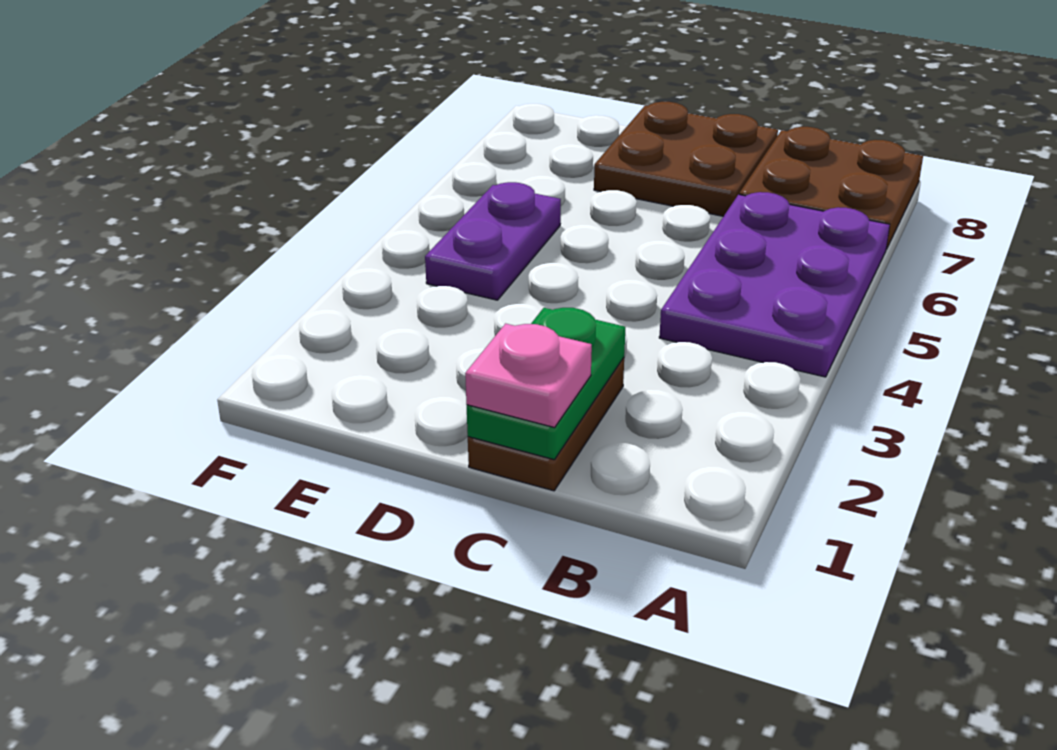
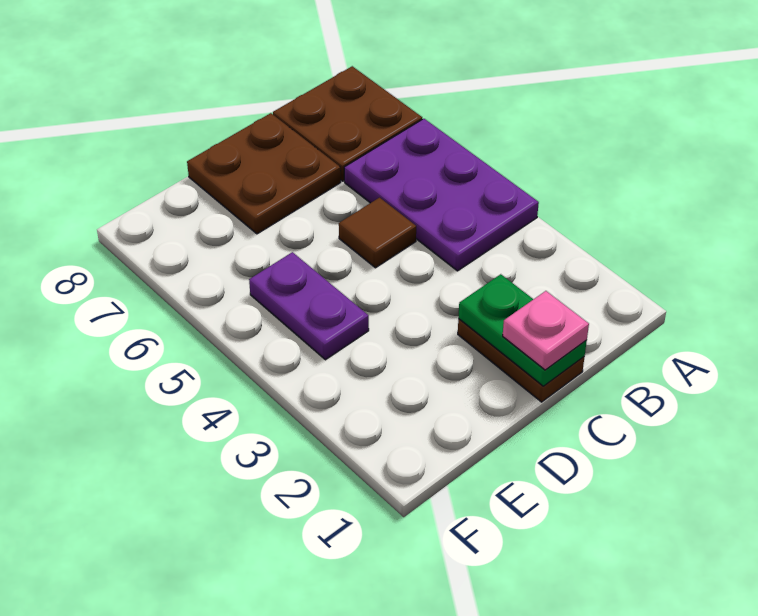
none -> brown tile C5 level 1

